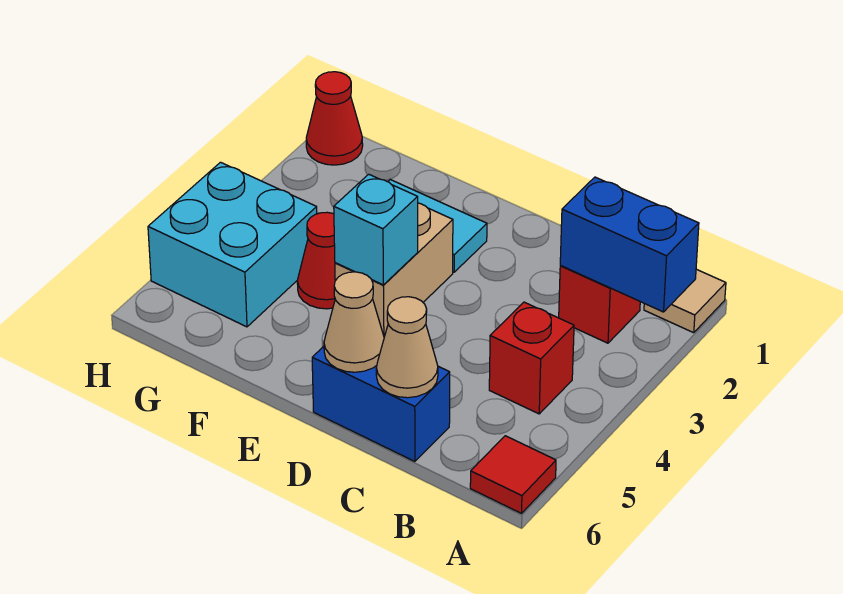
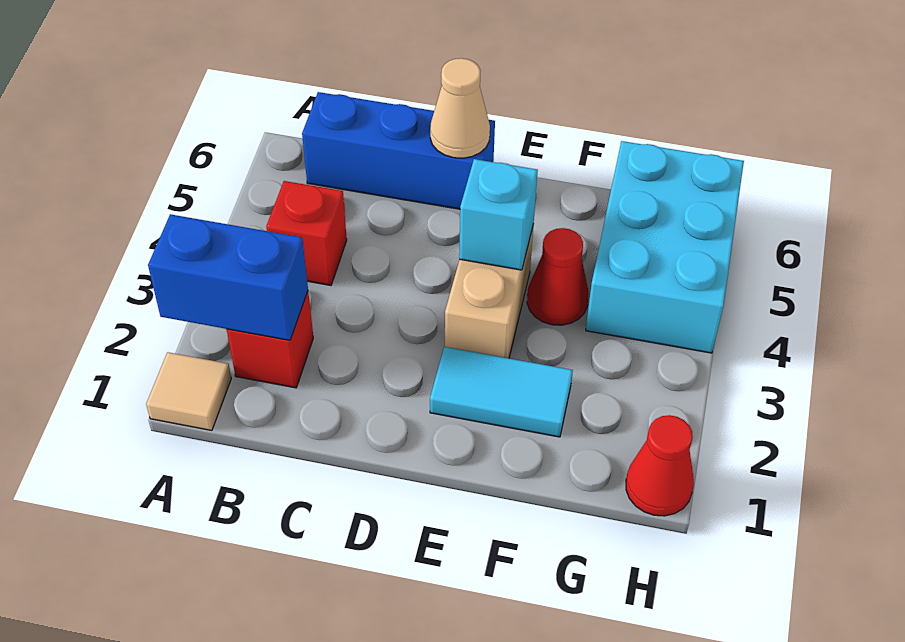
red tile A6 level 1 -> none
blue brick C6:D6 level 1 -> blue brick B6:D6 level 1
tan cone C6 level 2 -> none
cyan brick G4:H5 level 1 -> cyan brick G4:H6 level 1

